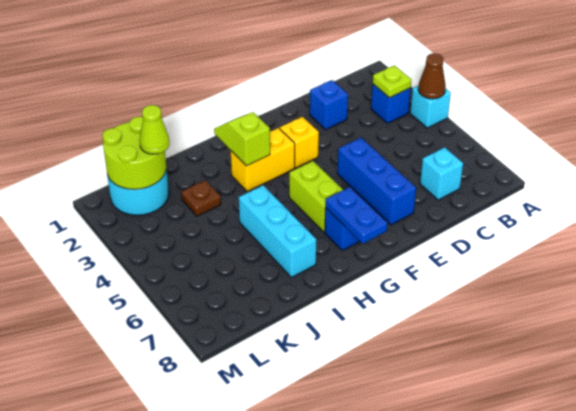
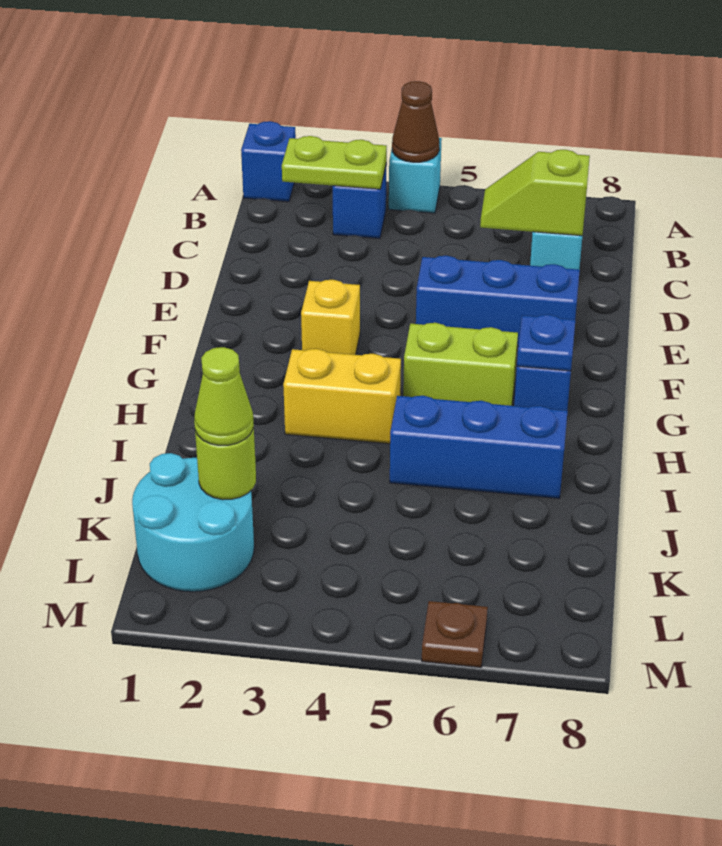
lime plate B3 level 2 -> lime plate B2:B3 level 2
blue brick D2 level 1 -> blue brick A1 level 1
yellow brick G3:H3 level 1 -> yellow brick H3:H4 level 1
blue plate G7:G8 level 2 -> blue plate G7 level 2
lime slope H2:H3 level 2 top 3 -> lime slope C6:C7 level 2 top 7
cyan brick I5:I7 level 1 -> blue brick I5:I7 level 1
brown plate J3 level 1 -> brown plate M6 level 1
lime round brick K1:L2 level 2 -> lime round brick K2 level 2

